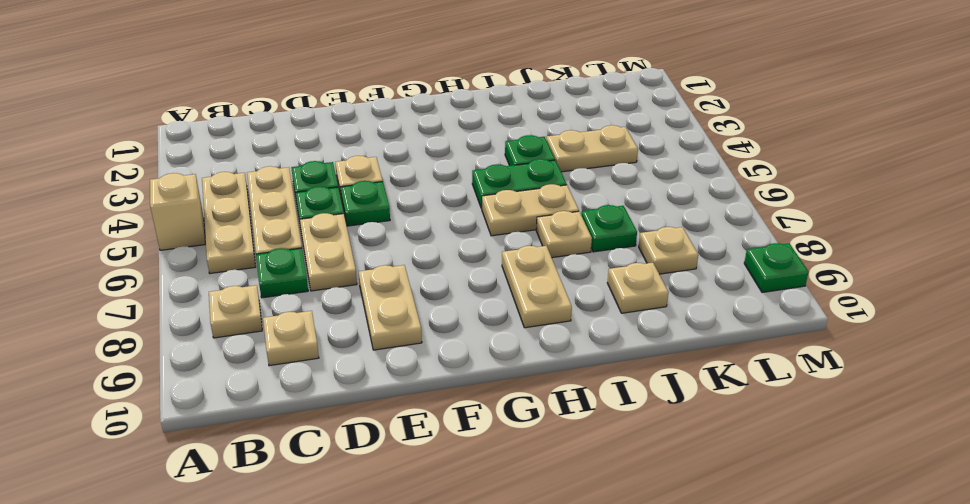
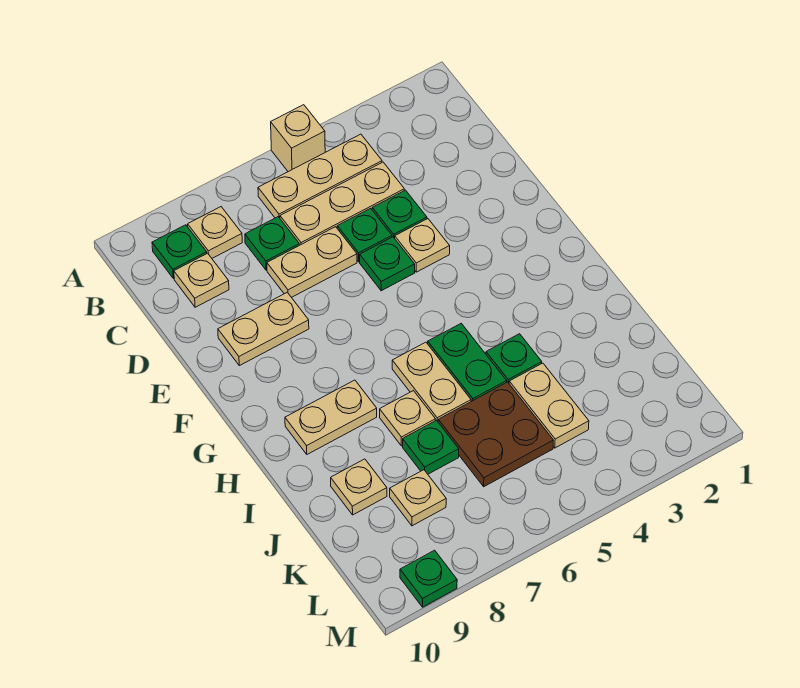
none -> green plate B9 level 1
none -> brown plate J5:K6 level 1

